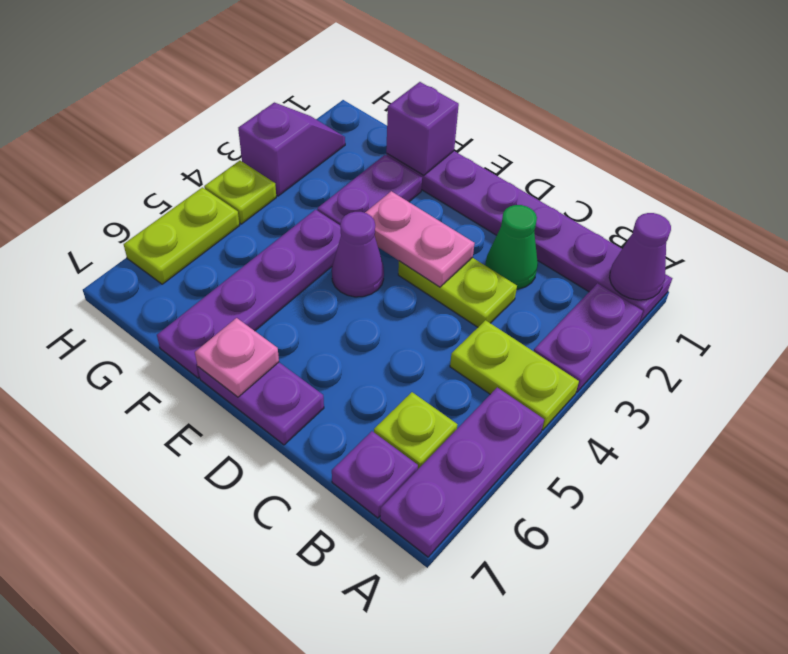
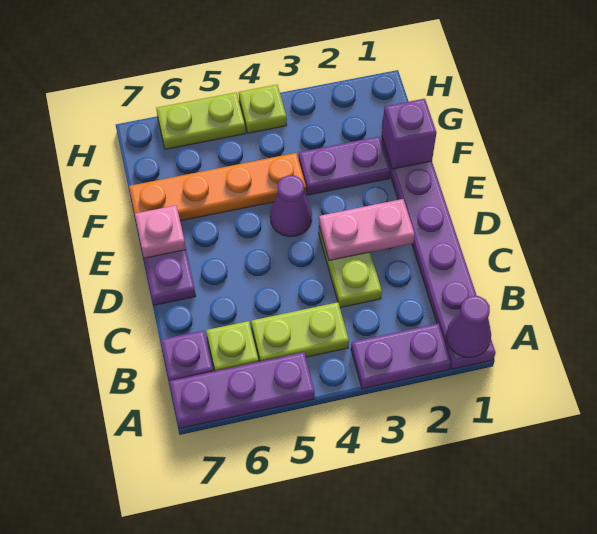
lime plate A4:B4 level 1 -> lime plate B4:B5 level 1
green cone C2 level 1 -> none
pink plate D3:E3 level 2 -> pink plate D2:D3 level 2
purple plate F4:F7 level 1 -> orange plate F4:F7 level 1
purple slope H2:H3 level 1 top 3 -> none

